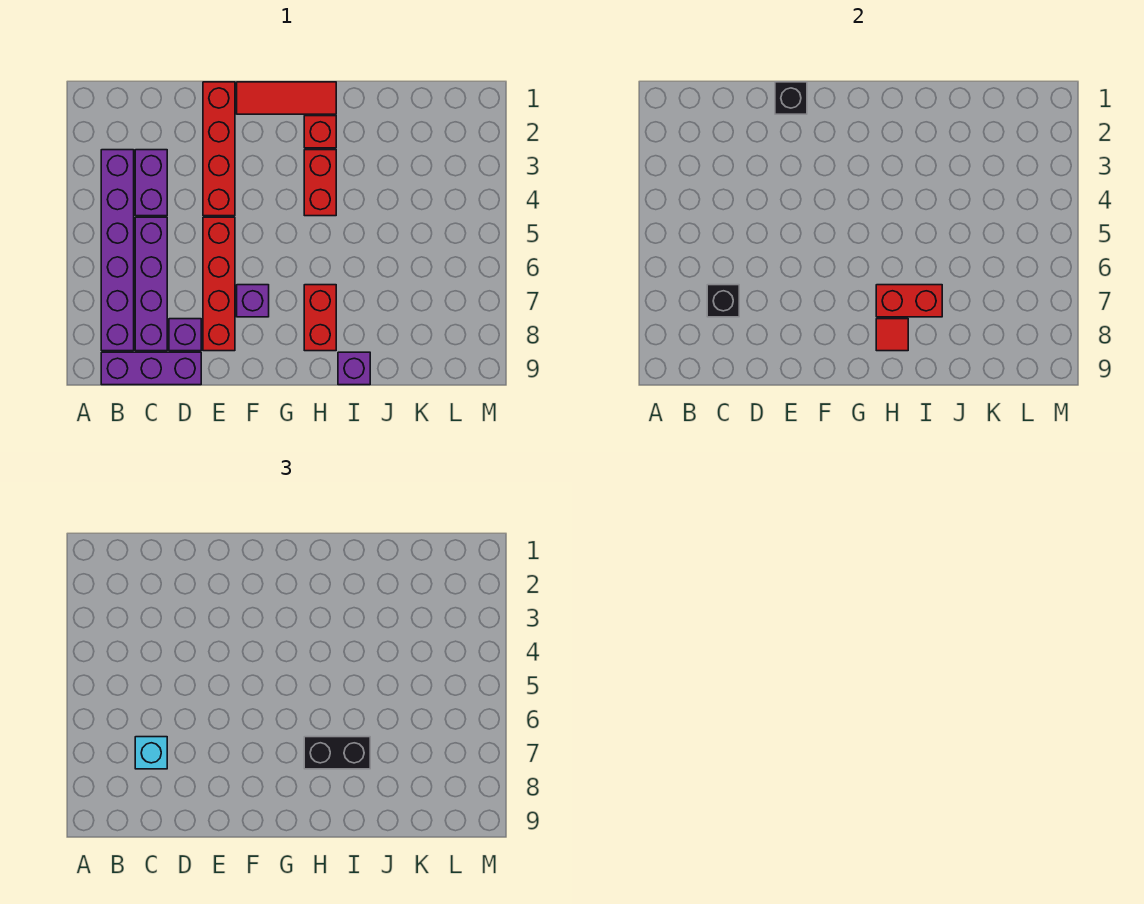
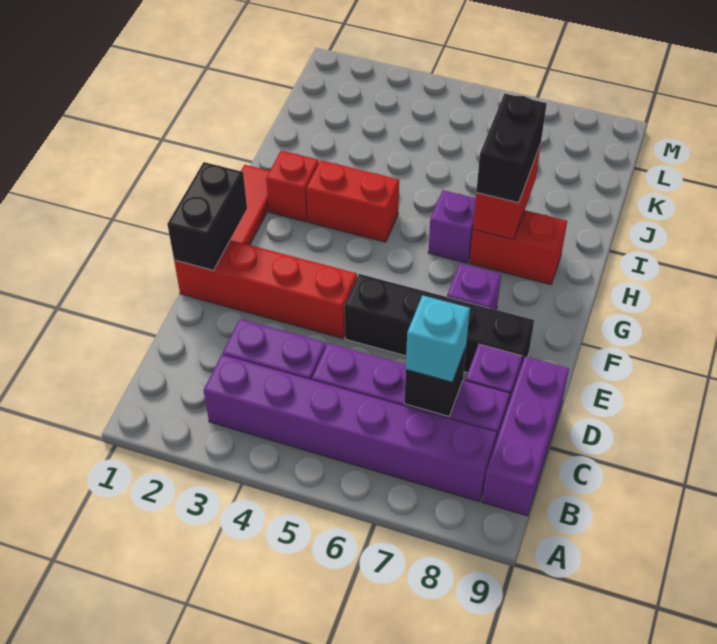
black brick E1 level 2 -> black brick E1:F1 level 2
red brick E5:E8 level 1 -> black brick E5:E8 level 1
red tile H8 level 2 -> none
purple brick I9 level 1 -> purple brick H6 level 1

